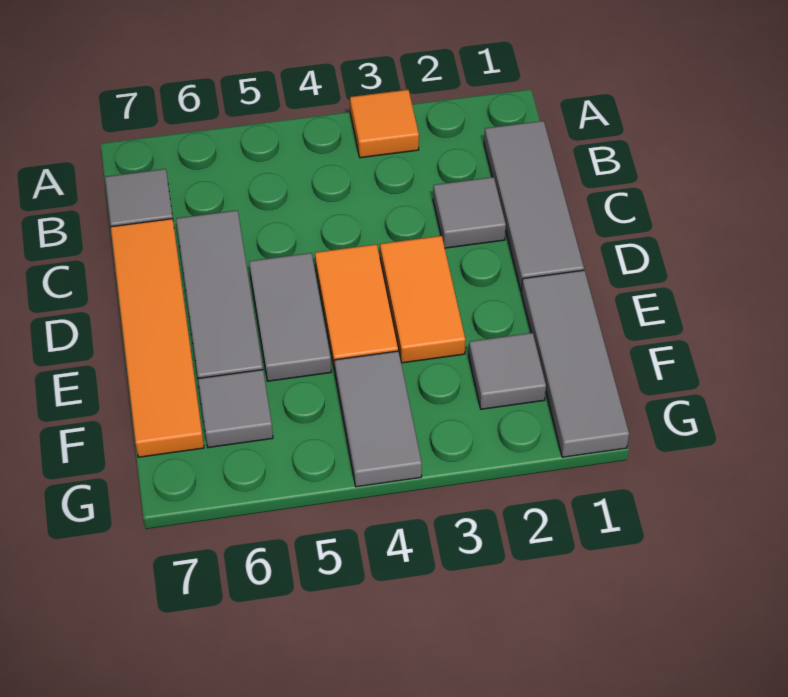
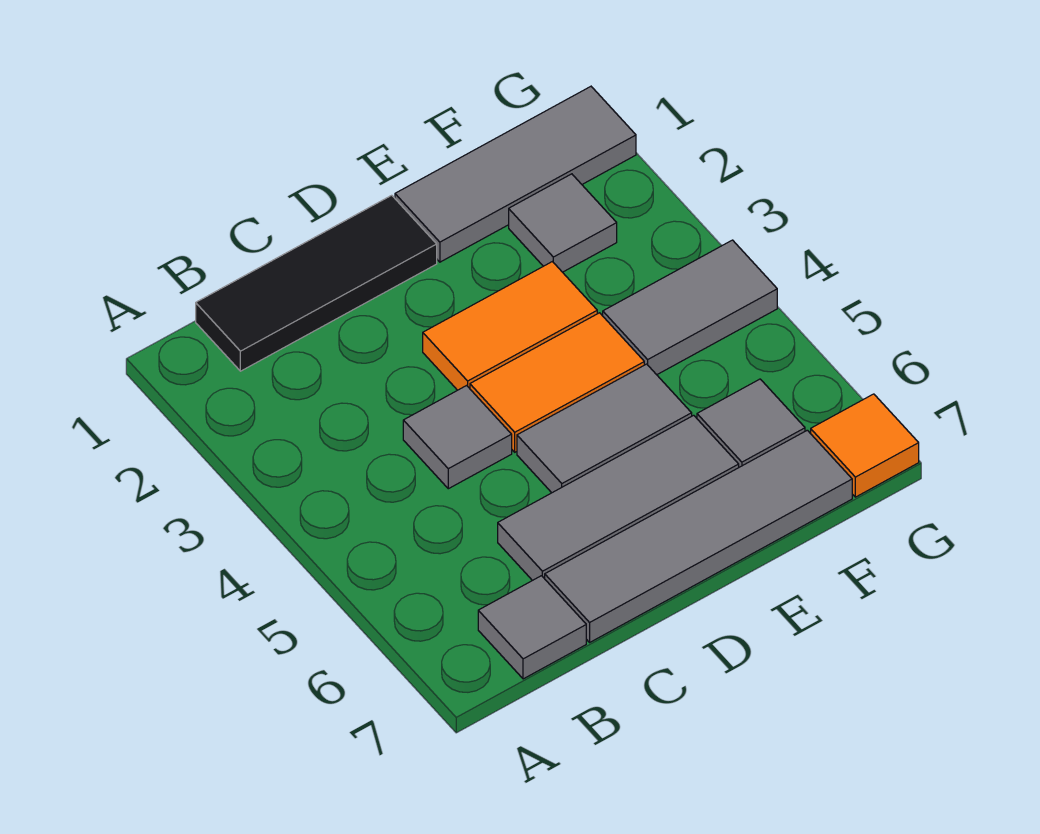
orange tile A3 level 1 -> orange tile G7 level 1
grey tile B1:D1 level 1 -> black tile B1:D1 level 1
grey tile C2 level 1 -> grey tile C4 level 1
orange tile C7:F7 level 1 -> grey tile C7:F7 level 1

